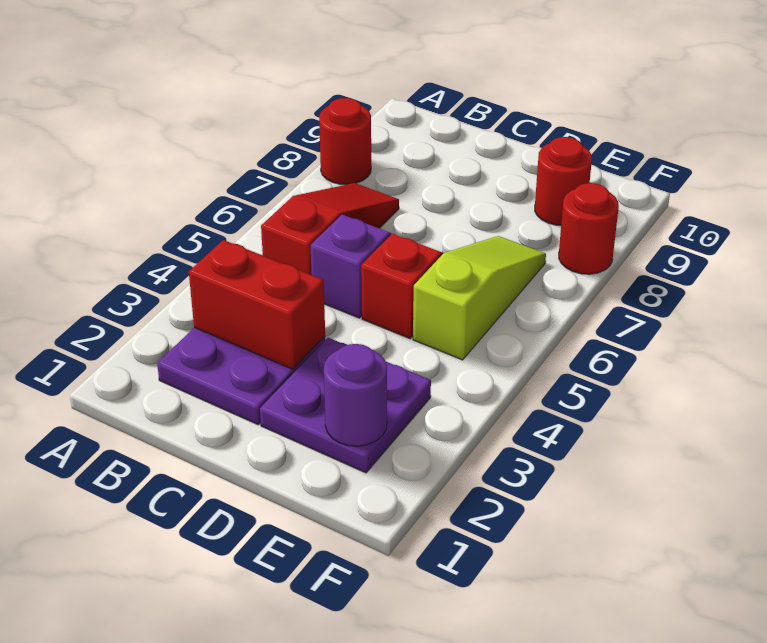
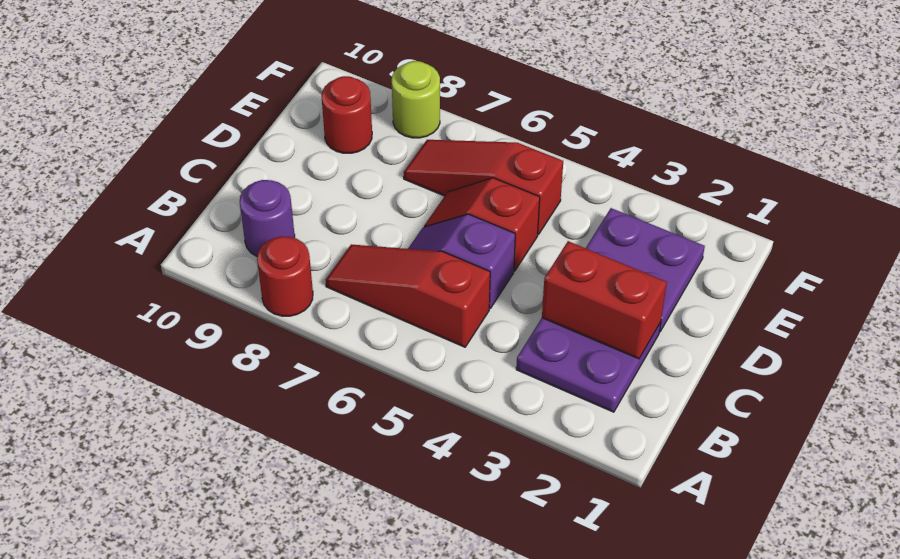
red brick B3:C3 level 2 -> red brick C2:C3 level 2
purple round brick E2 level 2 -> purple round brick B9 level 1
lime slope E5:E7 level 1 top 5 -> red slope E5:E7 level 1 top 5
red round brick F8 level 1 -> lime round brick F8 level 1

